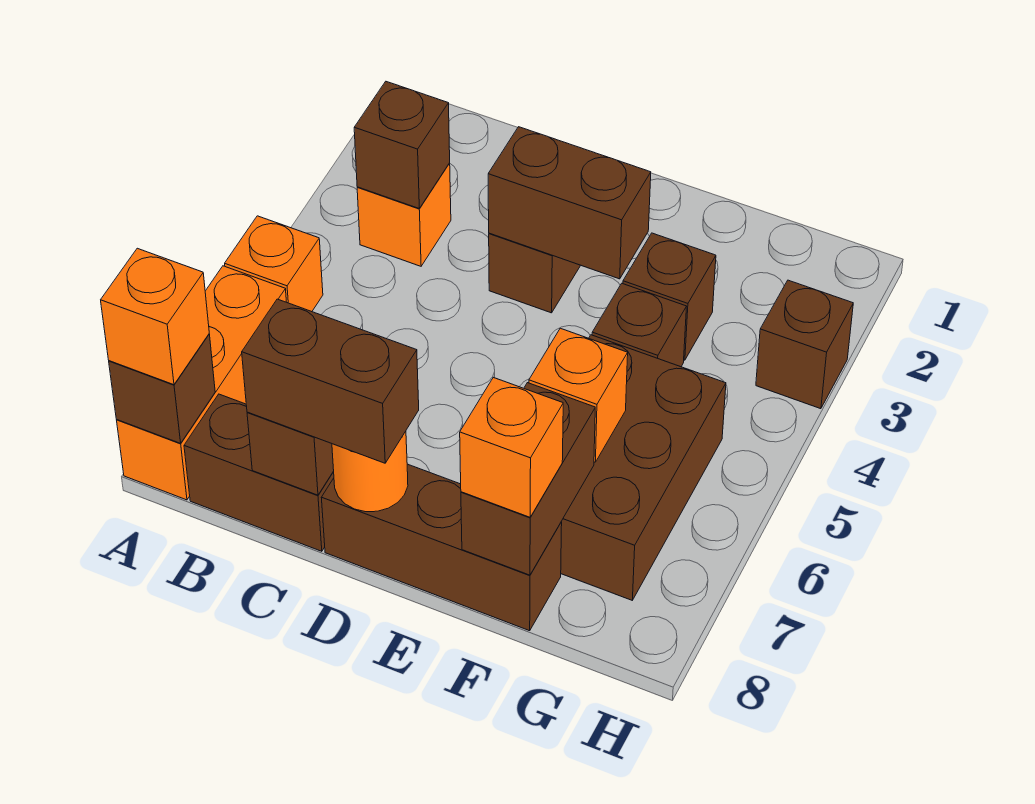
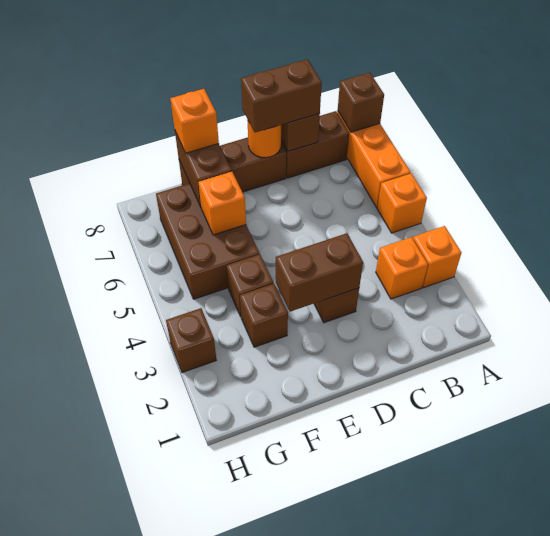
orange brick A8 level 3 -> orange brick A3 level 1
brown brick B3 level 2 -> none

